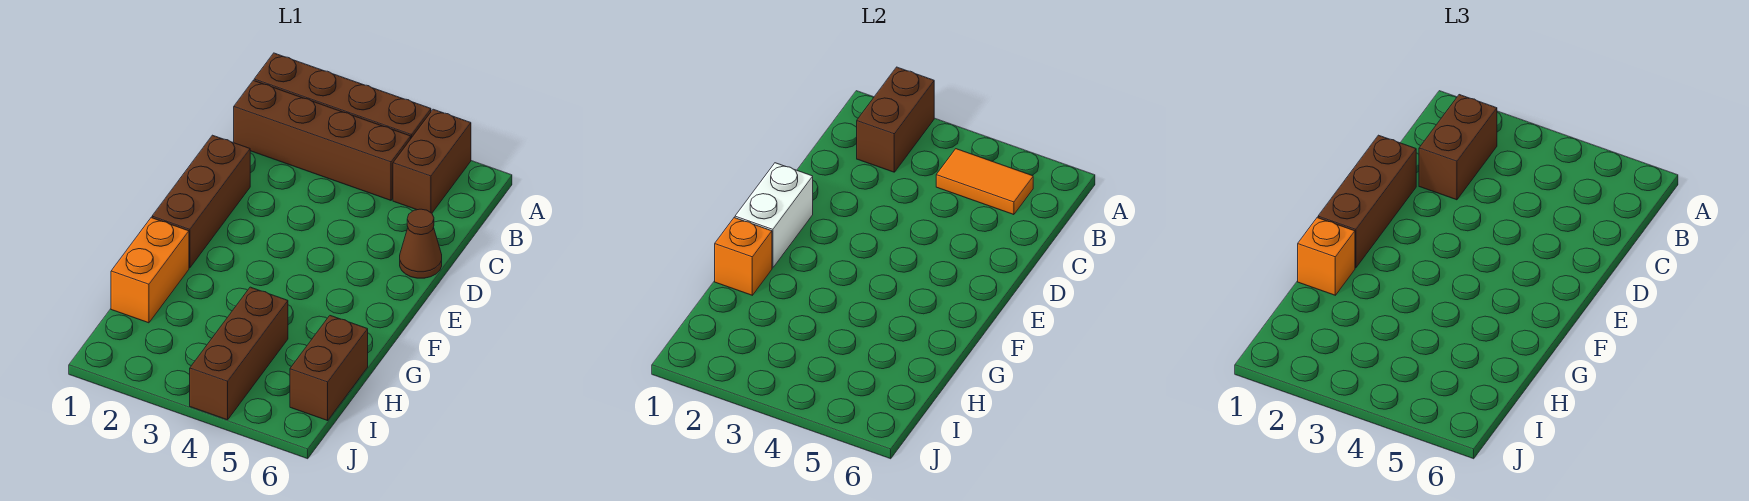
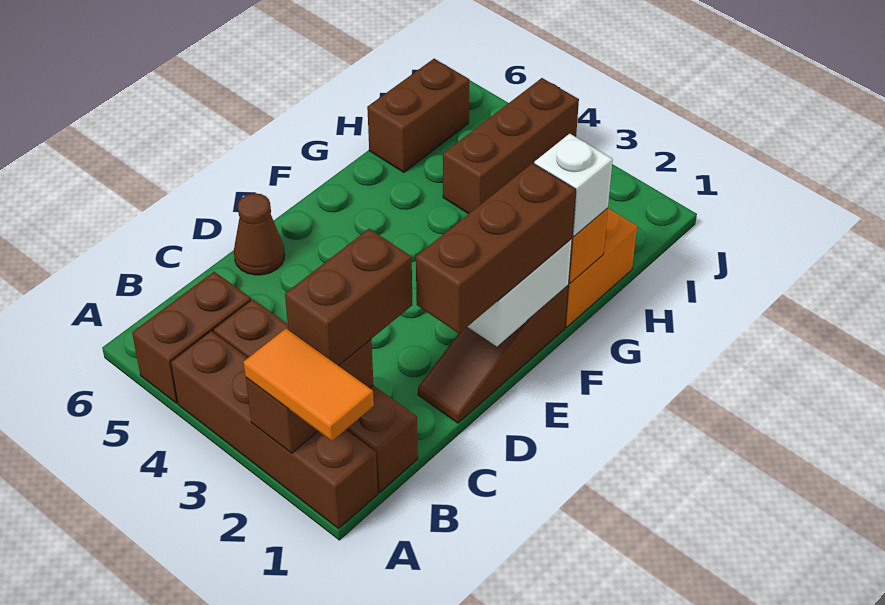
orange tile B4:B5 level 2 -> orange tile A1:A2 level 3
brown brick D1:F1 level 1 -> brown slope D1:F1 level 1 top F
orange brick G1 level 3 -> white brick G1 level 3

